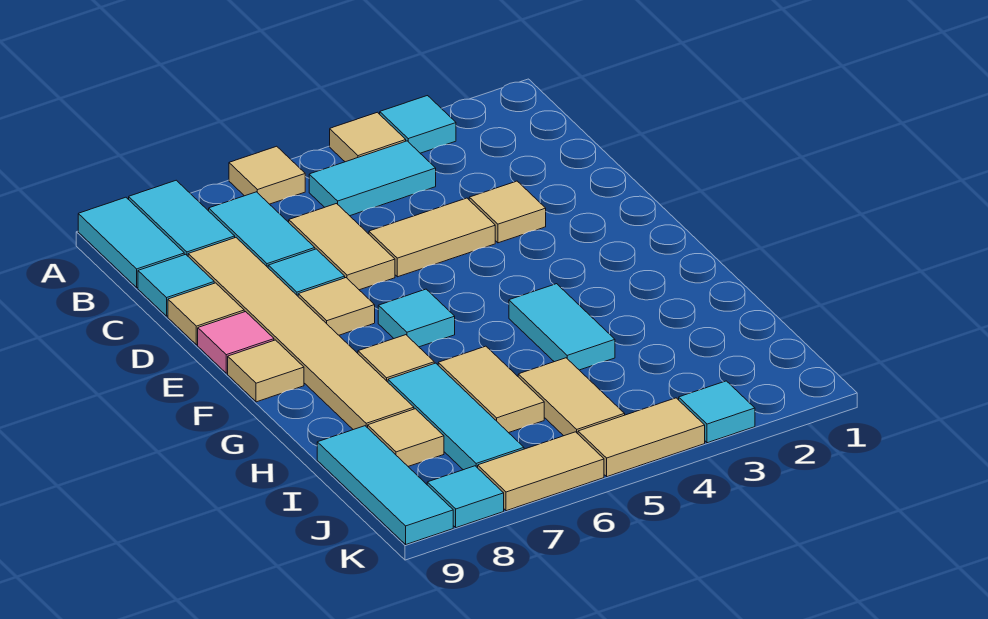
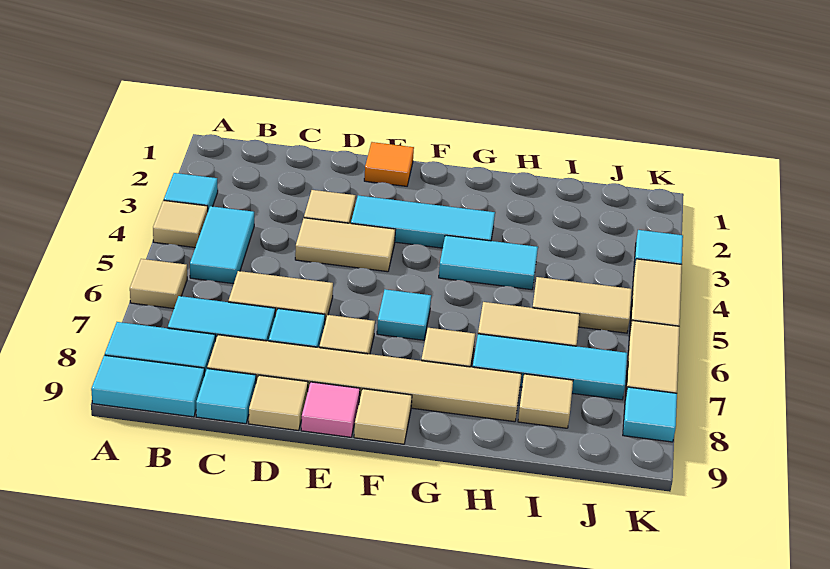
tan tile D4:D5 level 1 -> tan tile D4:E4 level 1
none -> orange tile E1 level 1
cyan tile I9:K9 level 1 -> cyan tile E3:G3 level 1

